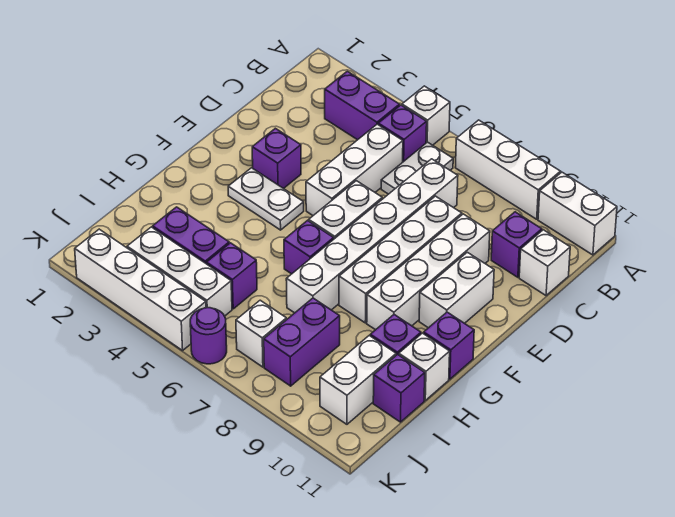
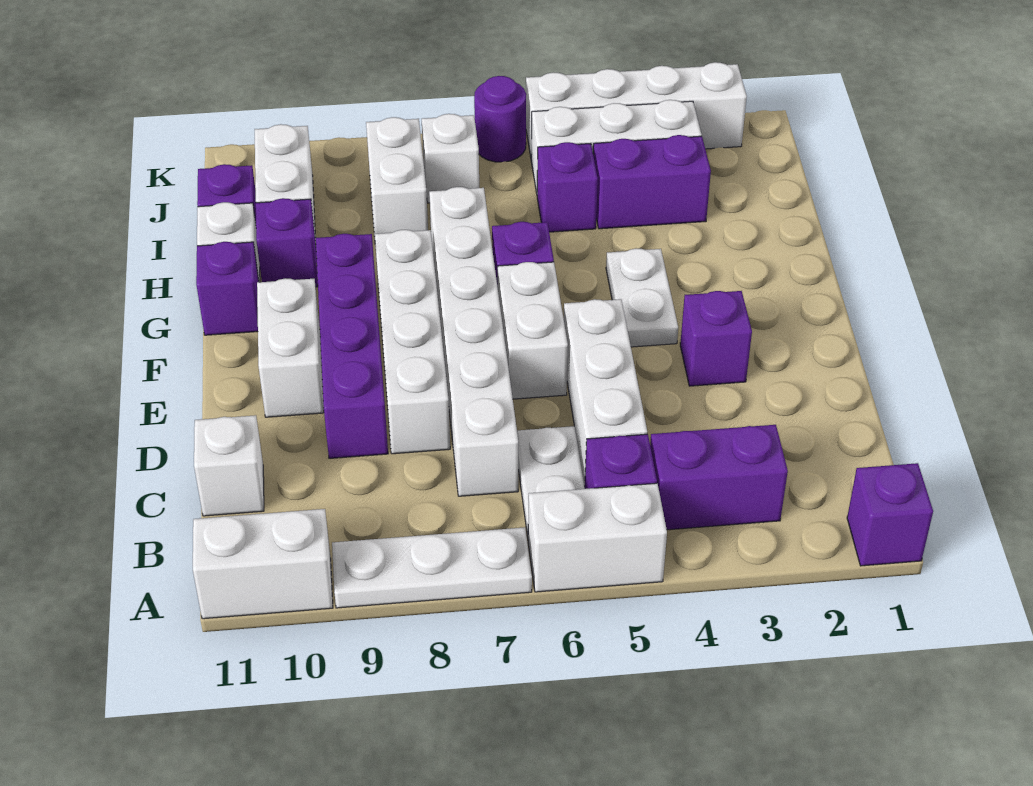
white brick A5 level 1 -> white brick A5:A6 level 1
white brick A7:A9 level 1 -> white plate A7:A9 level 1
purple brick C10 level 1 -> purple brick A1 level 1
white brick D9:G9 level 1 -> purple brick D9:G9 level 1
white plate F3:F4 level 1 -> white plate F4:G4 level 1
purple brick I8:J8 level 1 -> white brick I8:J8 level 1

